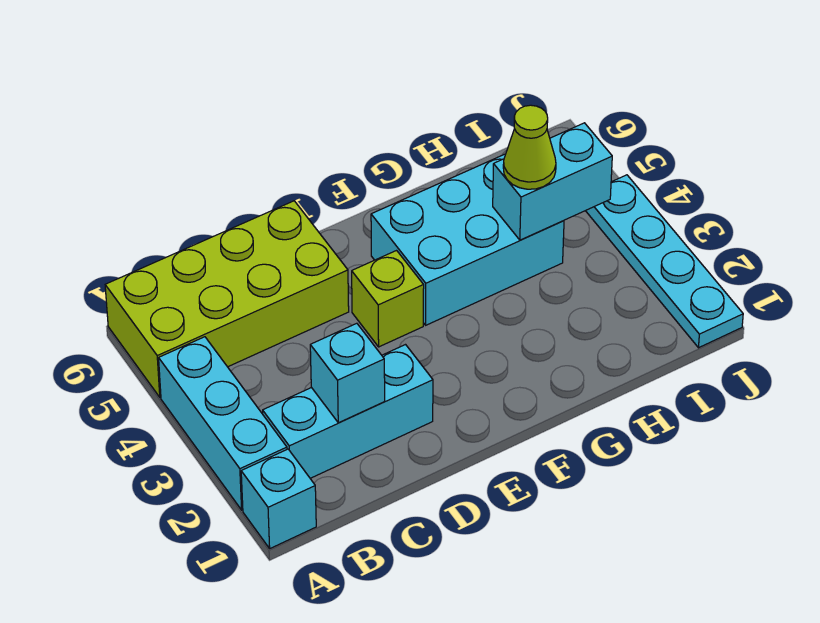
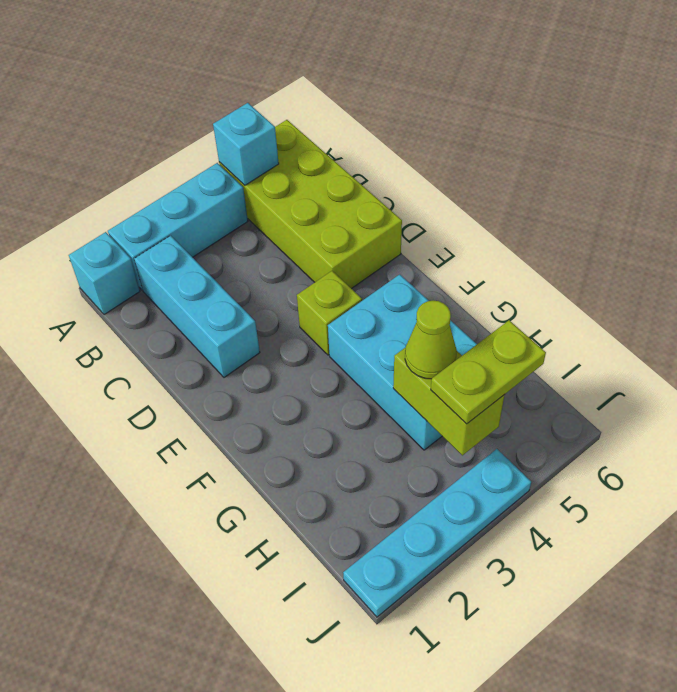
cyan brick C2 level 2 -> cyan brick A5 level 2
cyan brick H4:I4 level 2 -> lime brick H4:I4 level 2
none -> lime plate I4:I5 level 3

